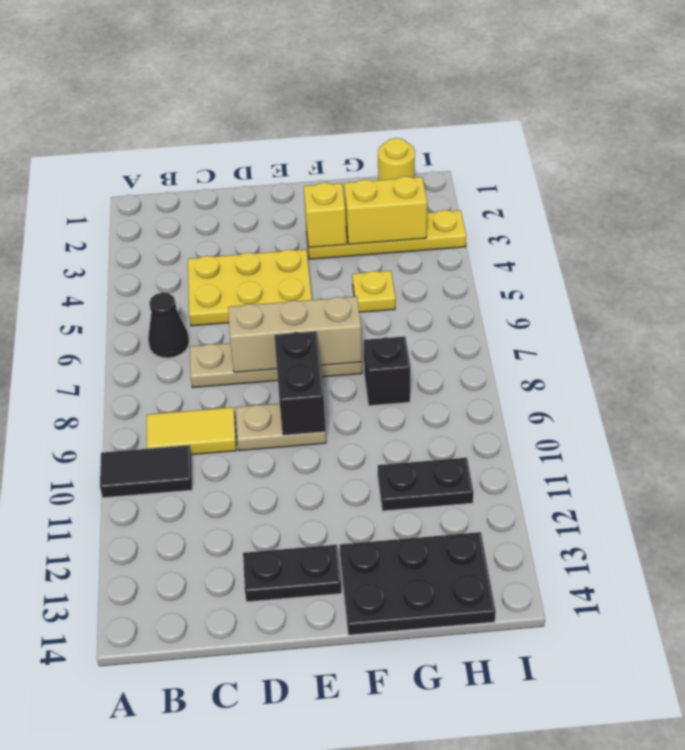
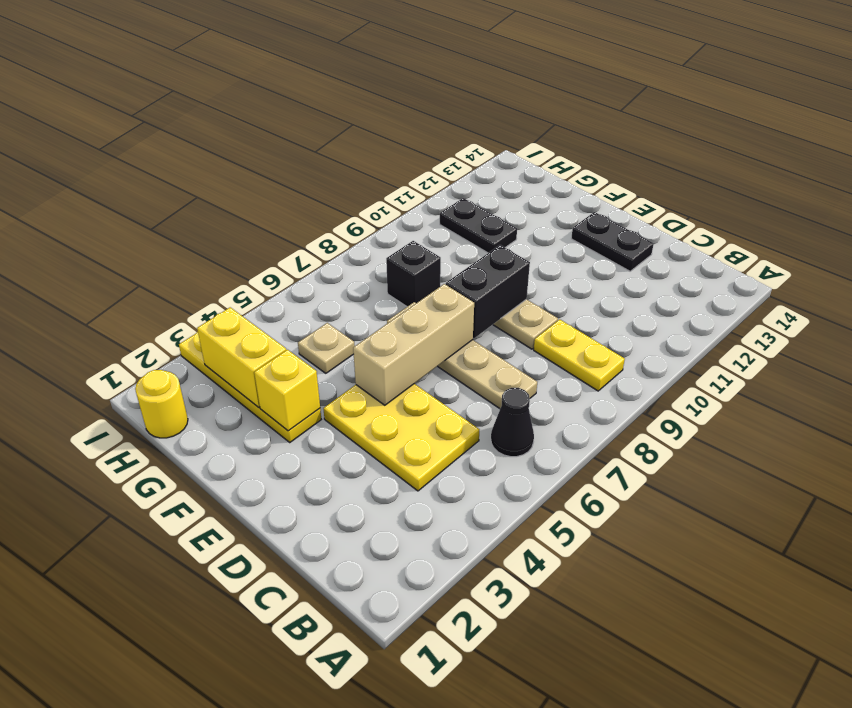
black tile A10:B10 level 1 -> none
yellow tile B9:C9 level 1 -> yellow plate B9:C9 level 1
tan brick D7:F7 level 2 -> tan brick E5:E7 level 2
black plate F13:H14 level 1 -> none
yellow plate G5 level 1 -> tan plate G5 level 1

